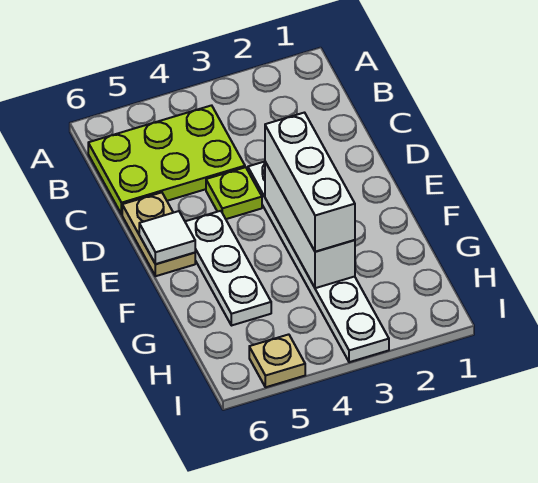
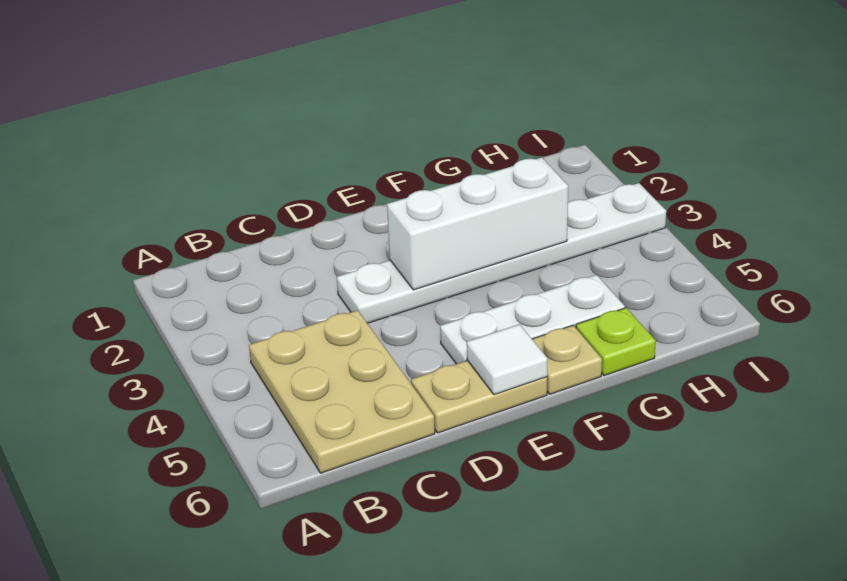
lime plate B4:C6 level 1 -> tan plate B4:C6 level 1
lime plate D4 level 1 -> lime plate G6 level 1
white brick E3:G3 level 3 -> none
tan plate I5 level 1 -> tan plate F6 level 1

